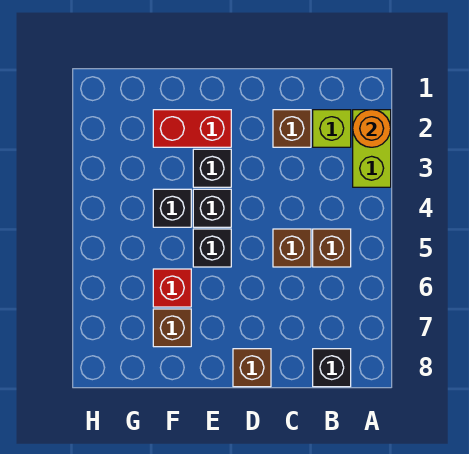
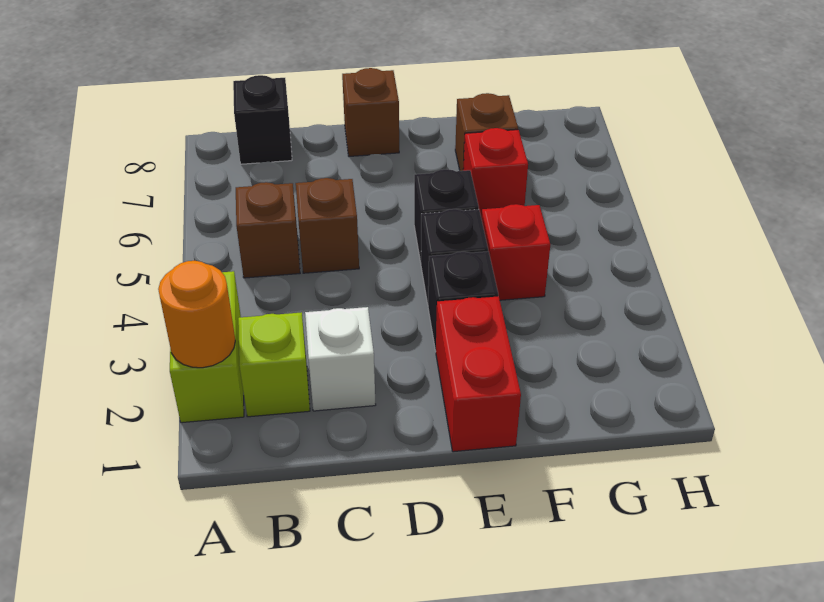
brown brick C2 level 1 -> white brick C2 level 1
red brick E2:F2 level 1 -> red brick E1:E2 level 1
black brick F4 level 1 -> red brick F4 level 1

